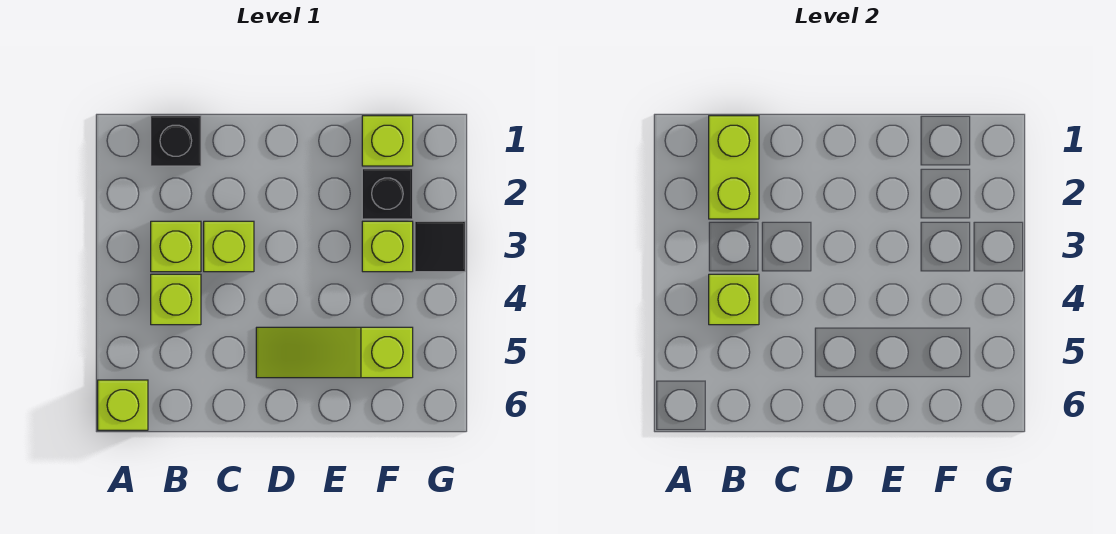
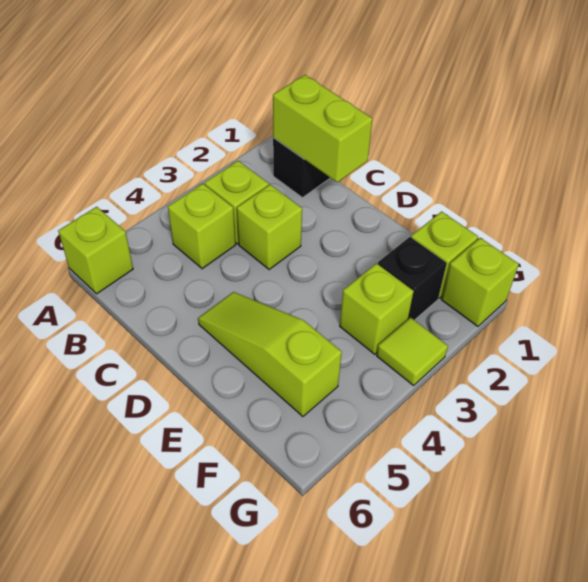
lime brick B1:B2 level 2 -> lime brick B1:C1 level 2
lime brick B4 level 2 -> lime brick G1 level 1
black tile G3 level 1 -> lime tile G3 level 1

